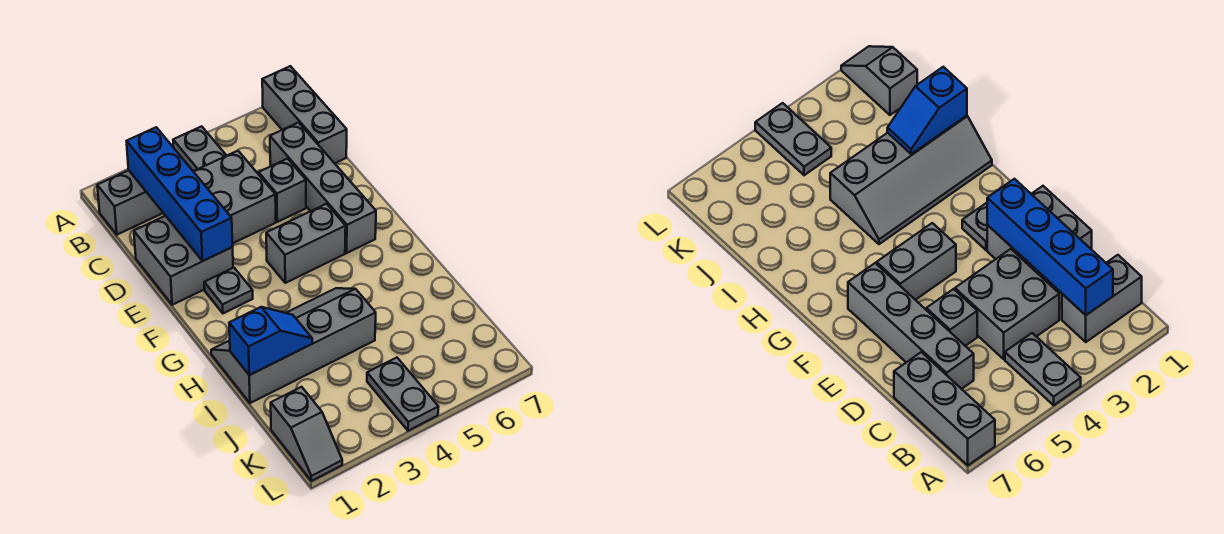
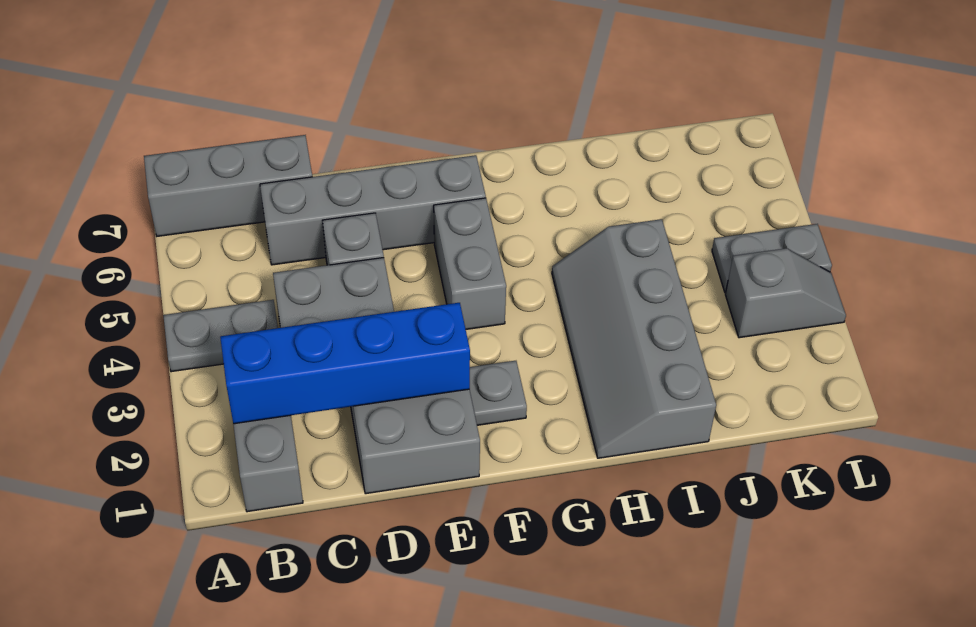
blue slope I1:I2 level 2 top 1 -> none
grey slope K1:L1 level 1 top K -> grey slope K3:L3 level 1 top K

